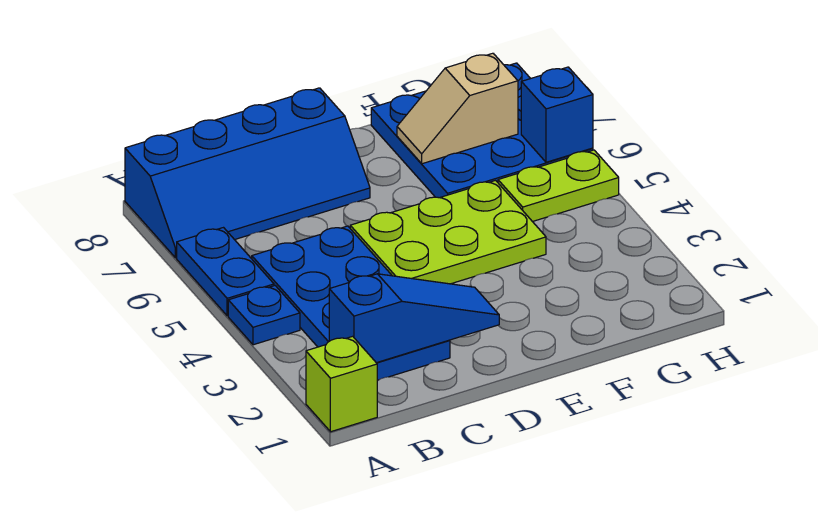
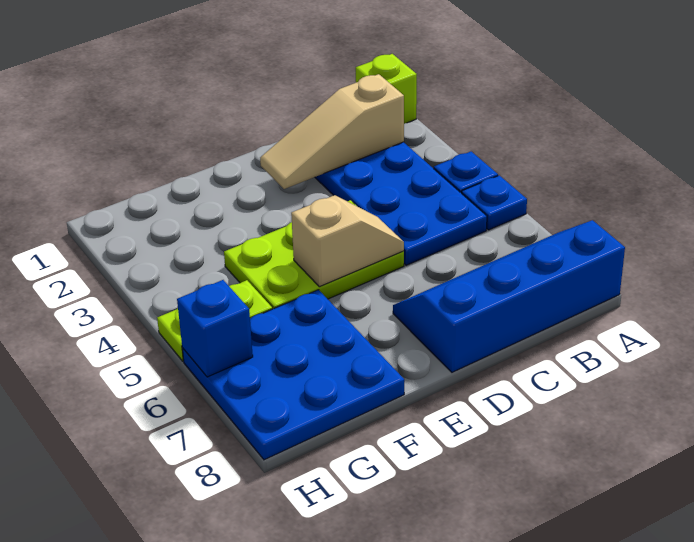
blue plate A5:A6 level 1 -> blue plate A5 level 1
blue slope B2:D2 level 2 top B -> tan slope B2:D2 level 2 top B
tan slope F7:G7 level 2 top G -> tan slope D5:E5 level 2 top E

